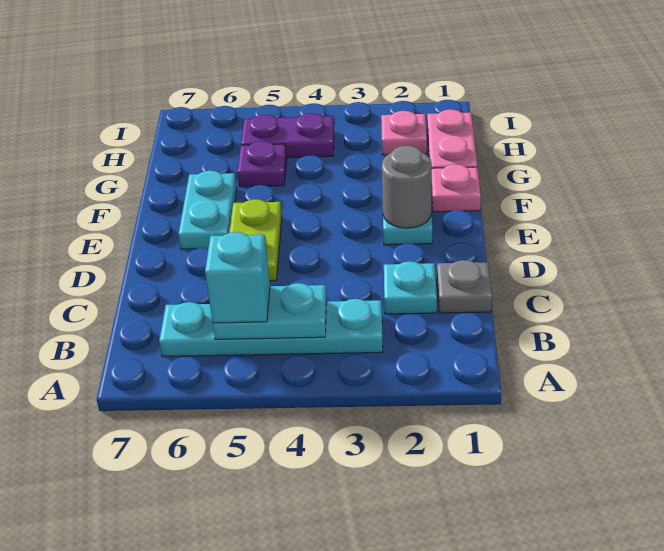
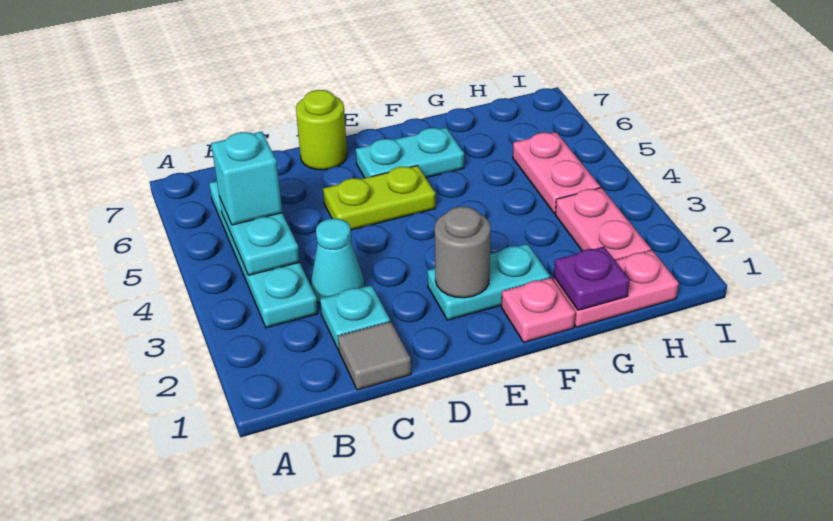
grey plate C1 level 1 -> grey tile C1 level 1
none -> cyan cone C3 level 1
none -> lime round brick D7 level 1
purple plate G5 level 1 -> purple plate G1 level 2
pink plate H2 level 1 -> pink plate H2:H3 level 1
purple plate H4:H5 level 1 -> pink plate H4:H5 level 1

